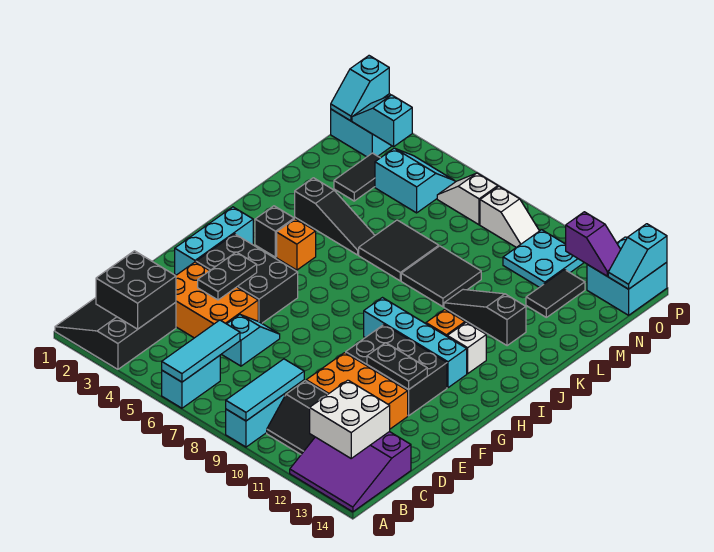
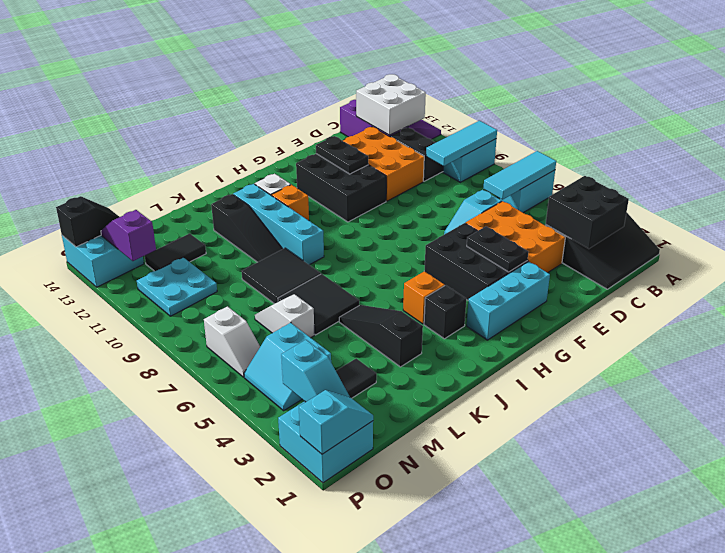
black plate E4:F4 level 2 -> black plate F3:F4 level 2
cyan brick H9:H12 level 1 -> cyan brick J9:J12 level 1
white slope O8:O9 level 1 top 8 -> white slope M6:M7 level 1 top 6
cyan slope O14:P14 level 2 top P -> black slope O14:P14 level 2 top P

